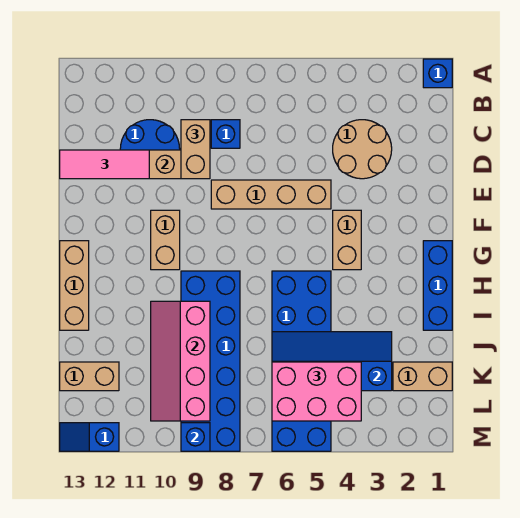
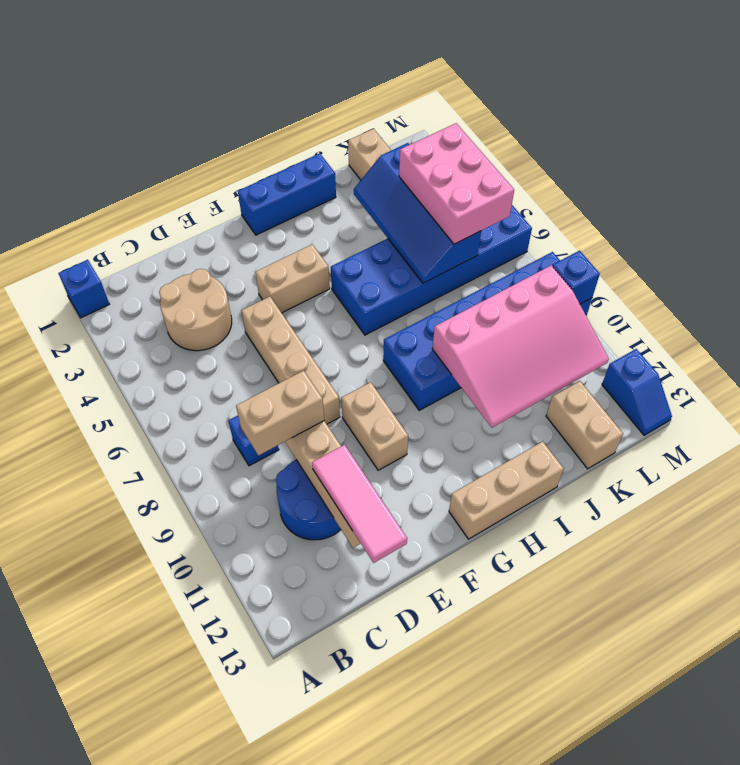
tan brick F10:G10 level 1 -> tan brick F9:F10 level 1
pink slope I9:L10 level 2 top 9 -> pink slope I9:L11 level 2 top 9

